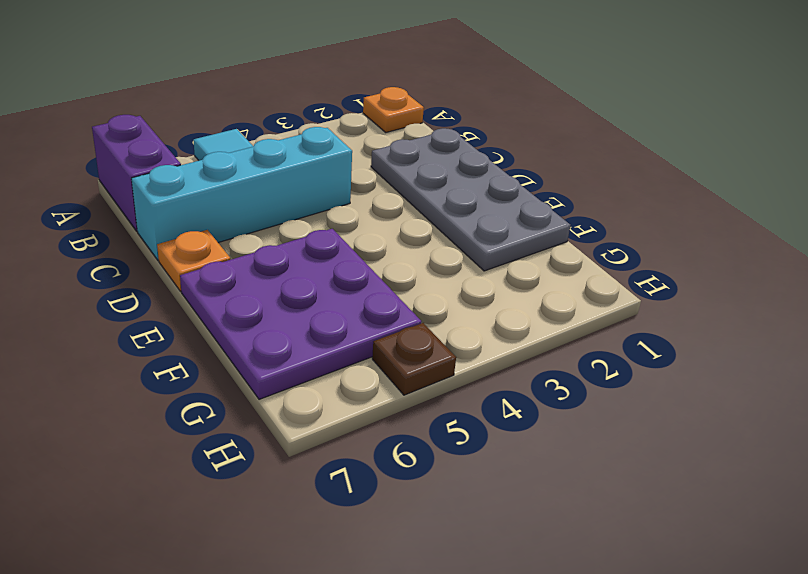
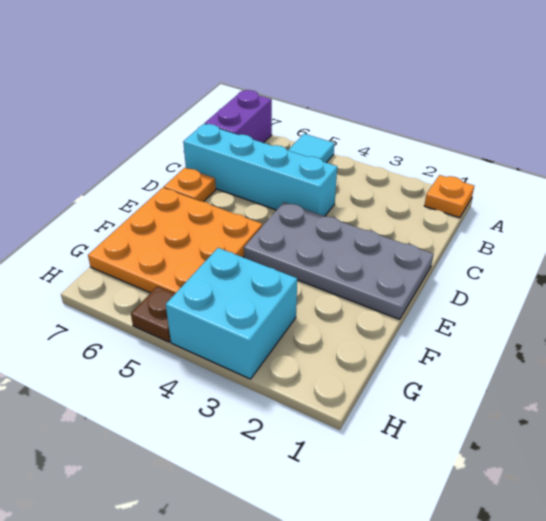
grey plate C1:F2 level 1 -> grey plate D1:E4 level 1
purple plate E5:G7 level 1 -> orange plate E5:G7 level 1
none -> cyan brick G3:H4 level 1

